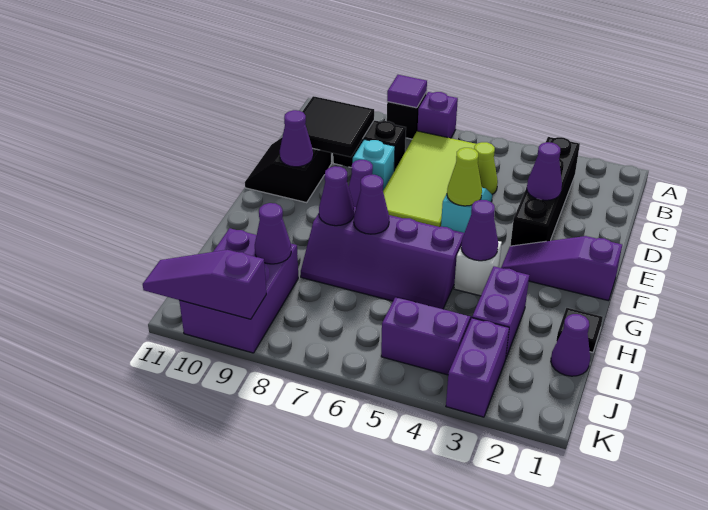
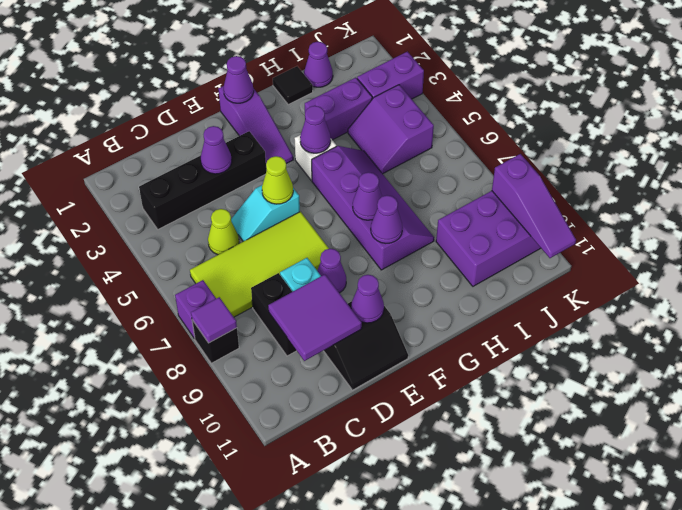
black tile C9:D10 level 2 -> purple tile C9:D10 level 2
purple cone I9 level 2 -> purple cone F1 level 2

